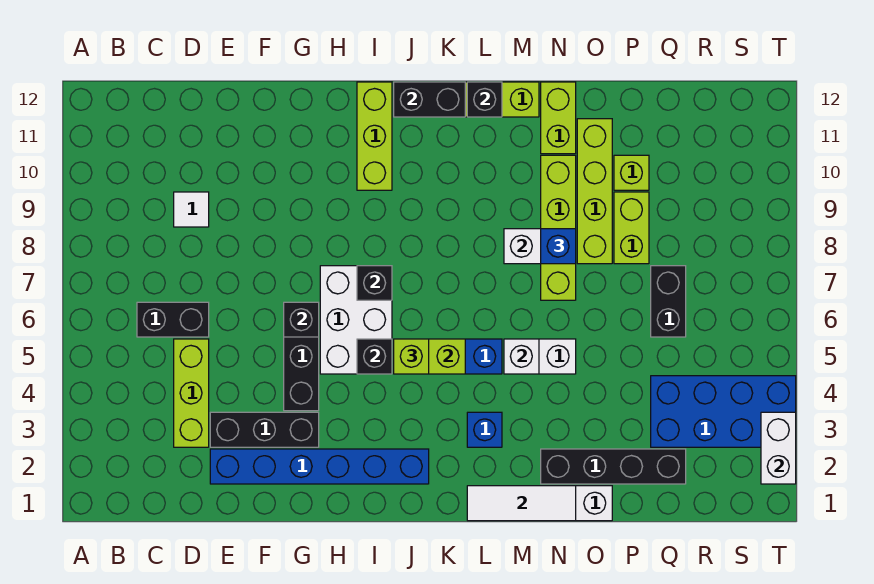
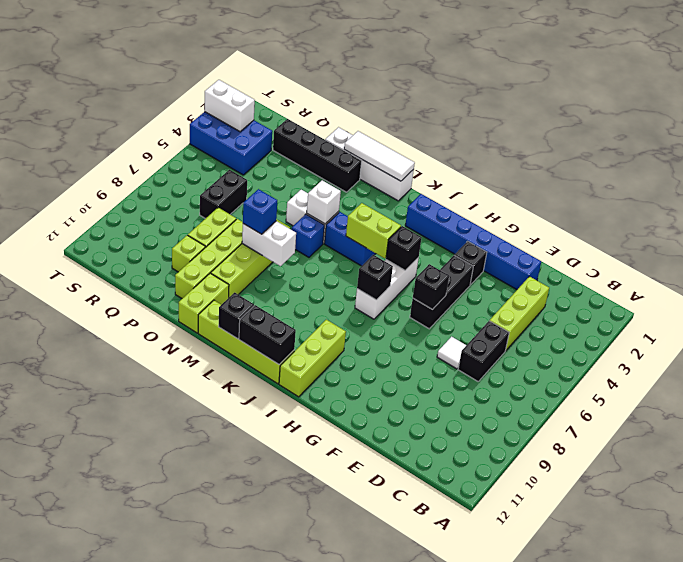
black brick C6:D6 level 1 -> black brick D6:D7 level 1
white tile D9 level 1 -> white tile E7 level 1
black brick E3:G3 level 1 -> black brick G3 level 1
white brick H5:I7 level 1 -> white brick I5:I7 level 1
lime brick J5 level 3 -> none
blue brick L3 level 1 -> blue brick M6 level 1
blue brick Q3:T4 level 1 -> blue brick R3:T4 level 1
white brick T2:T3 level 2 -> white brick S3:T3 level 2

